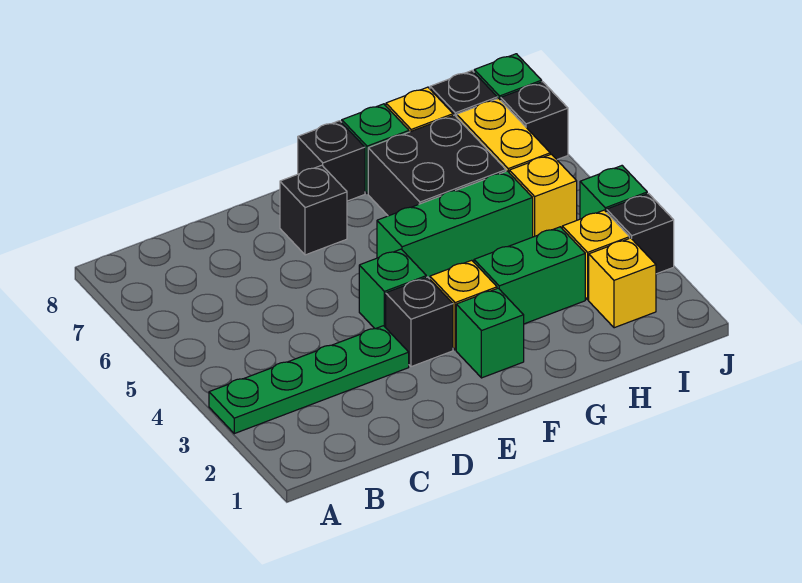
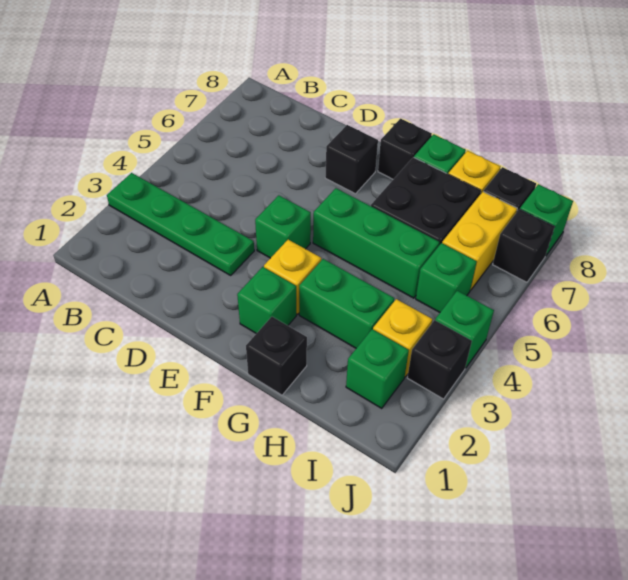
black brick E3 level 1 -> black brick G1 level 1
yellow brick I2 level 1 -> green brick I2 level 1
yellow brick I5 level 1 -> green brick I5 level 1

